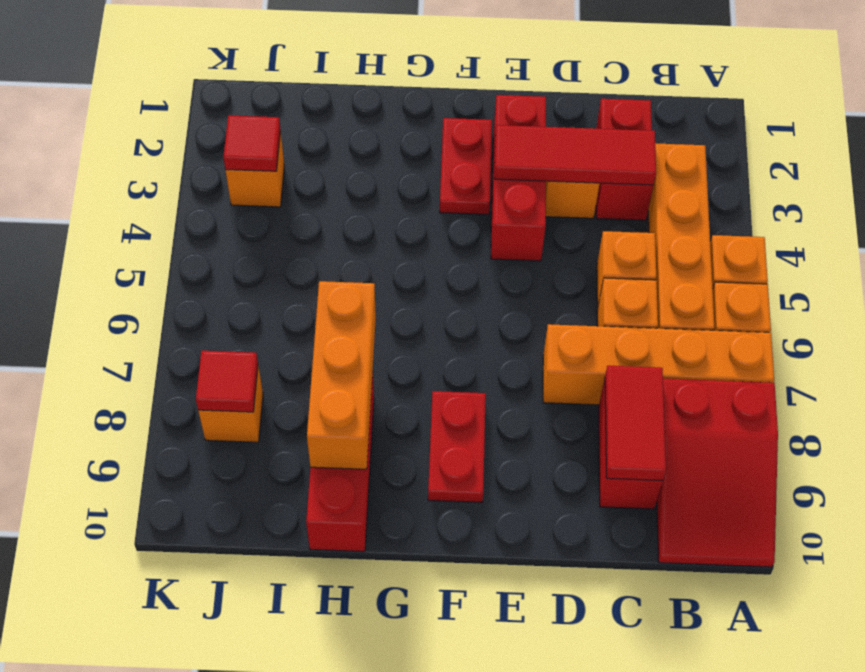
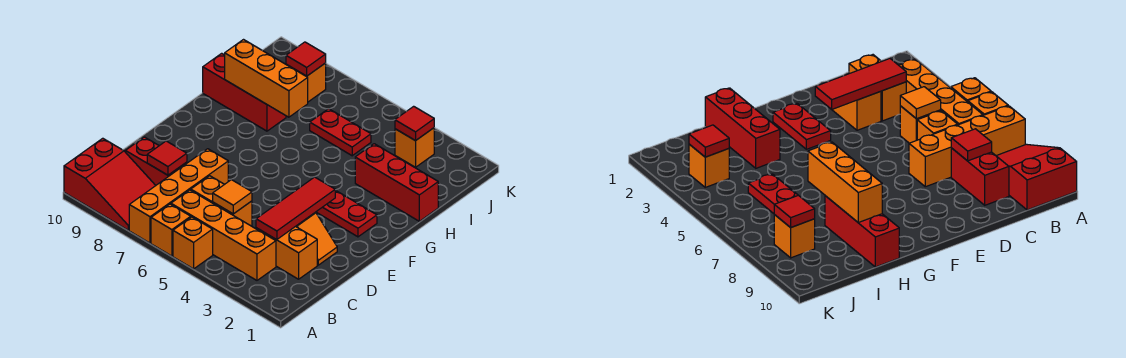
red slope A8:B10 level 1 top 8 -> red slope A8:B10 level 1 top 10
red brick C2:C3 level 1 -> orange brick C2:C3 level 1
none -> orange tile C5 level 2
red tile C8:C9 level 2 -> red tile C8 level 2
red brick E2:E4 level 1 -> red brick H1:H3 level 1
red plate F8:F9 level 1 -> red plate I5:I6 level 1

